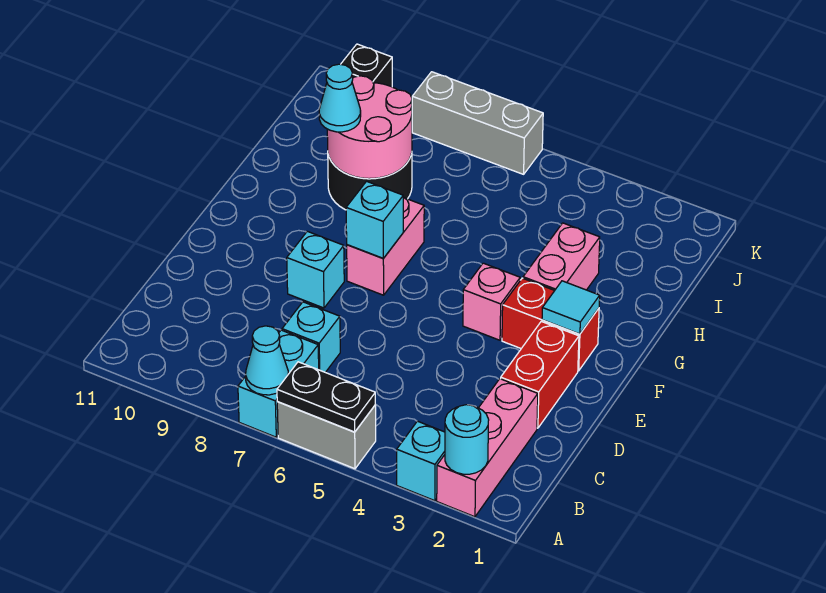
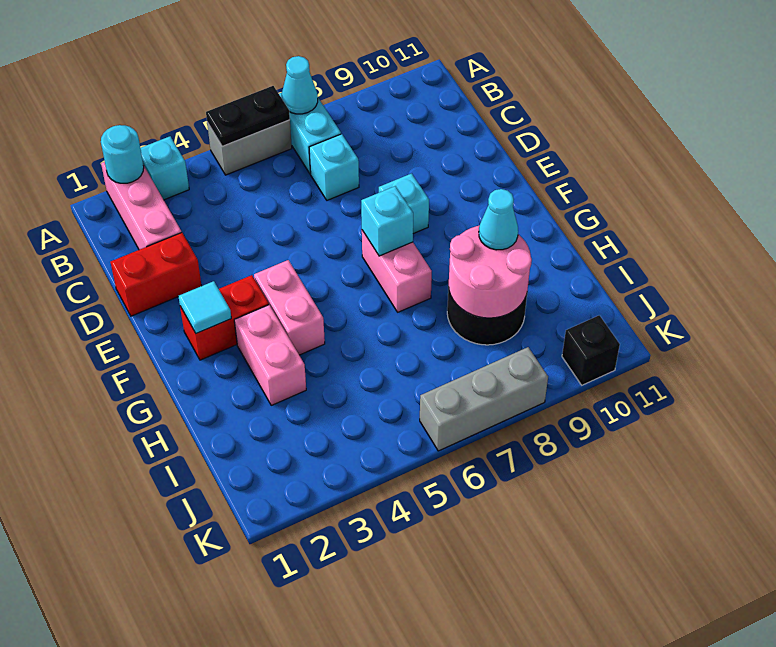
red brick D2:E2 level 1 -> red brick D1:D2 level 1
pink brick F4 level 1 -> pink brick F4:G4 level 1

